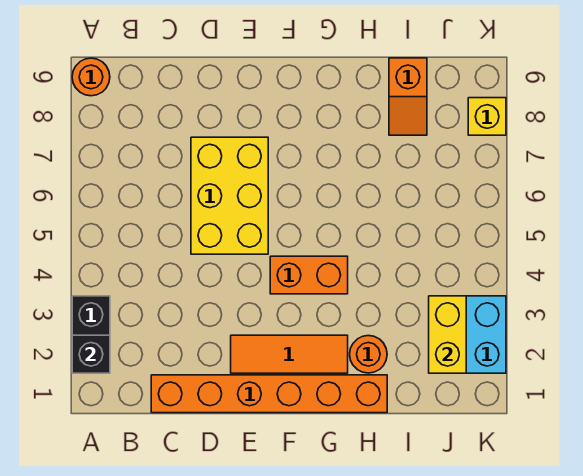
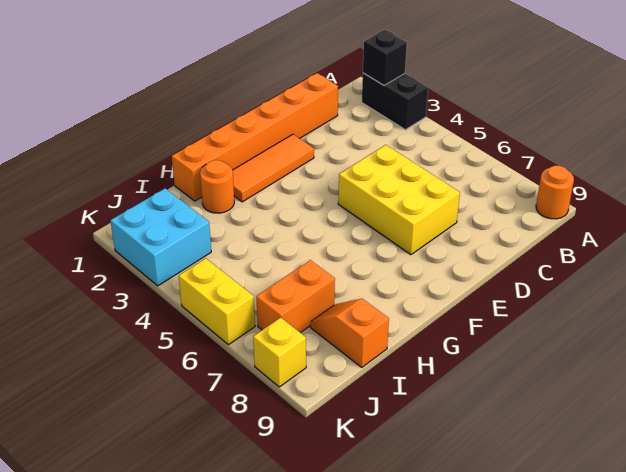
orange brick F4:G4 level 1 -> orange brick I7:J7 level 1
yellow brick J2:J3 level 2 -> yellow brick K5:K6 level 1

